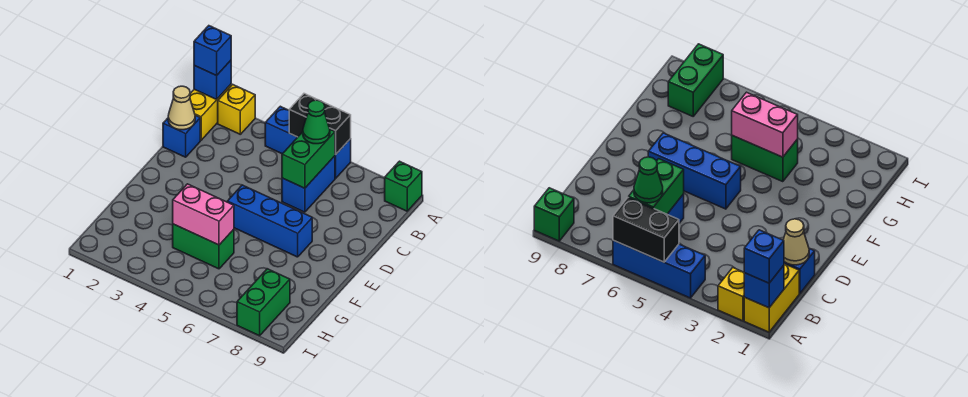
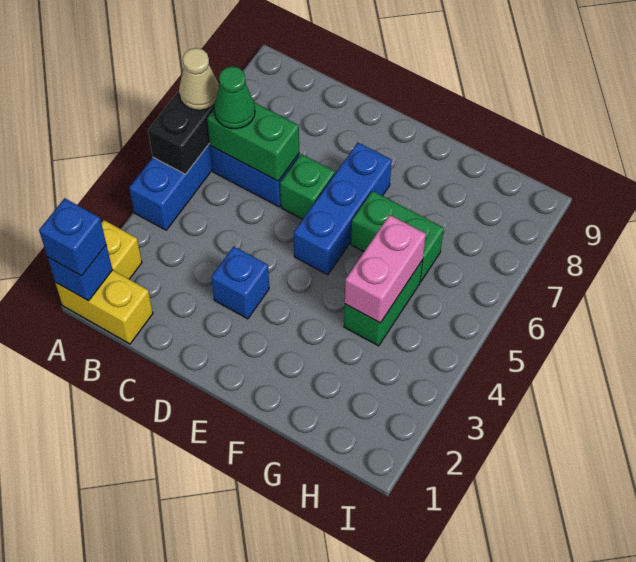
green brick A9 level 1 -> green brick D6 level 1
blue brick C1 level 1 -> blue brick D3 level 1
tan cone C1 level 2 -> tan cone A6 level 3
green brick H8:I8 level 1 -> green brick F6:G6 level 1

